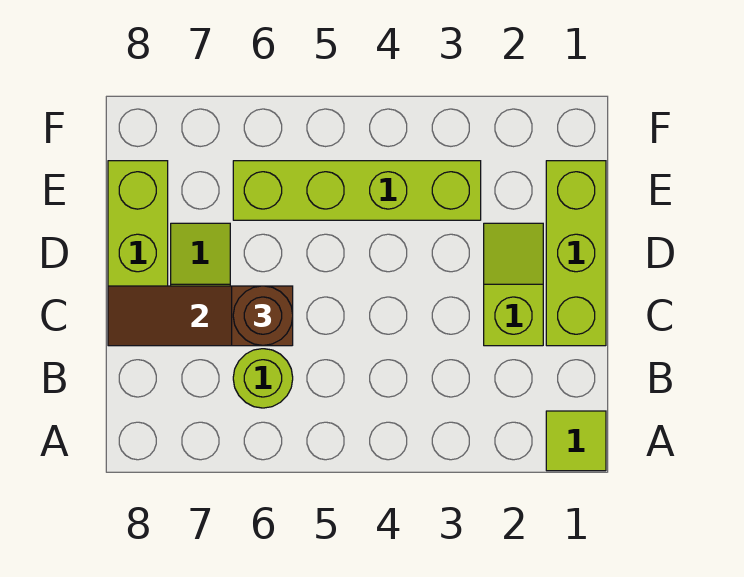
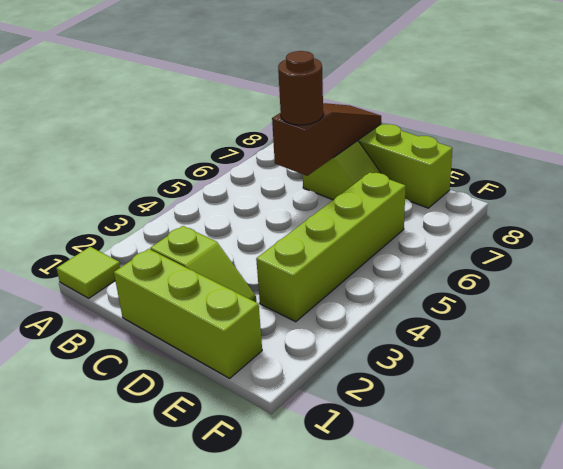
lime round brick B6 level 1 -> none

